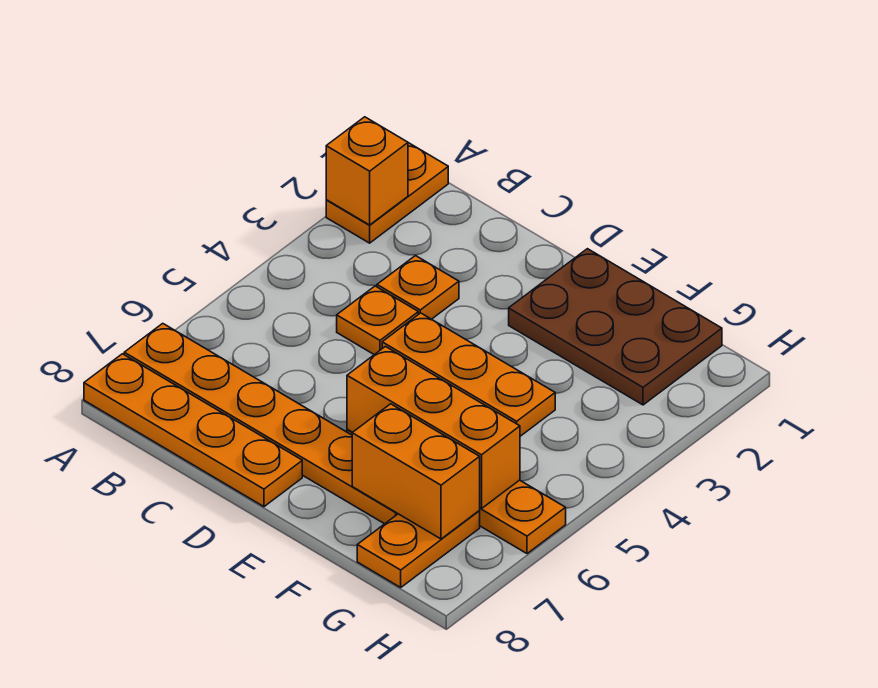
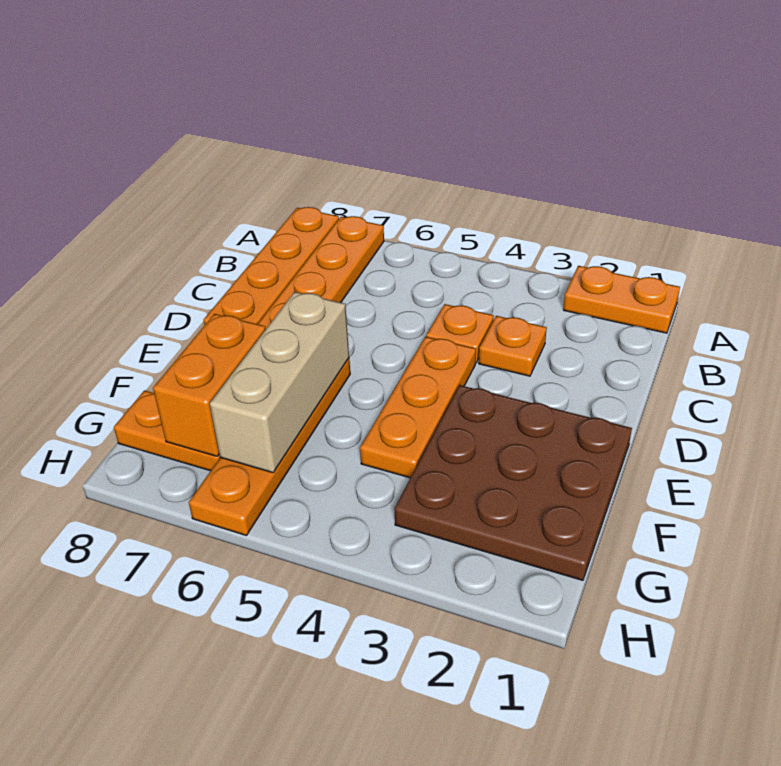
orange brick A2 level 2 -> none
brown plate E1:G2 level 1 -> brown plate E1:G3 level 1
orange brick E6:G6 level 2 -> tan brick E6:G6 level 2

